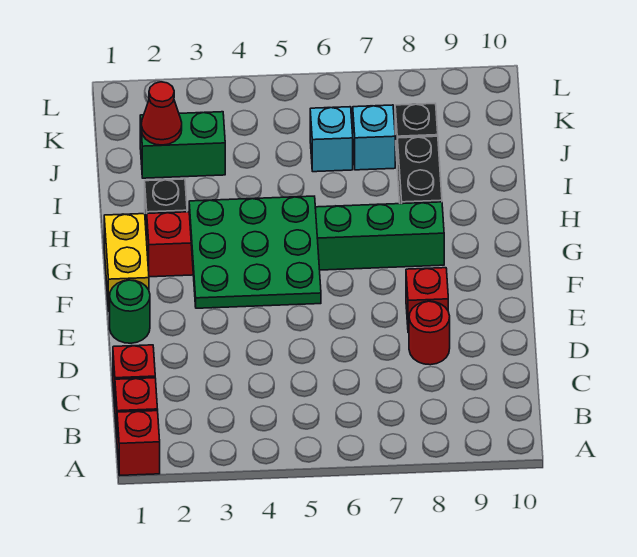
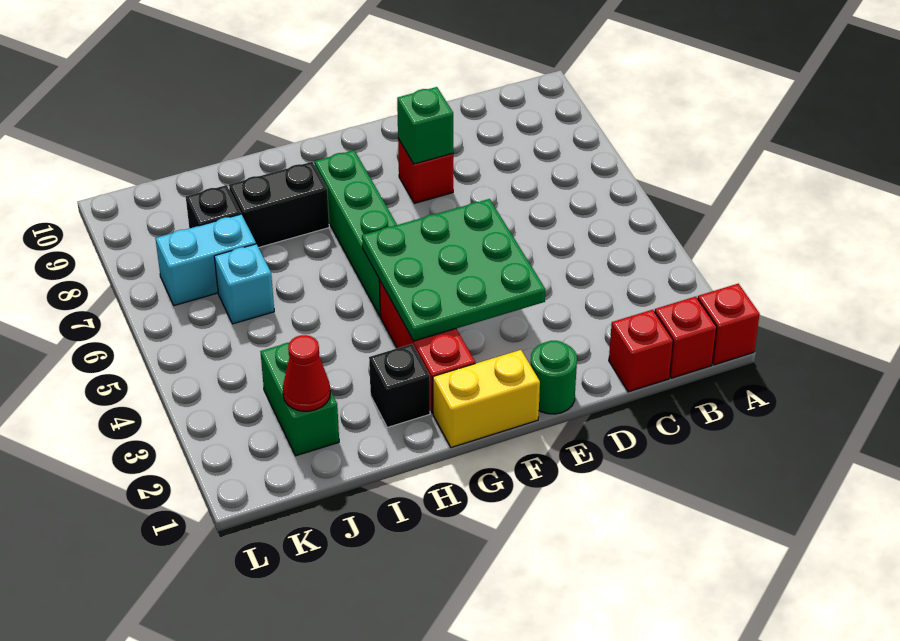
red round brick D8 level 1 -> none
none -> green brick E8 level 2
cyan brick J7 level 1 -> cyan brick J7:K7 level 1

